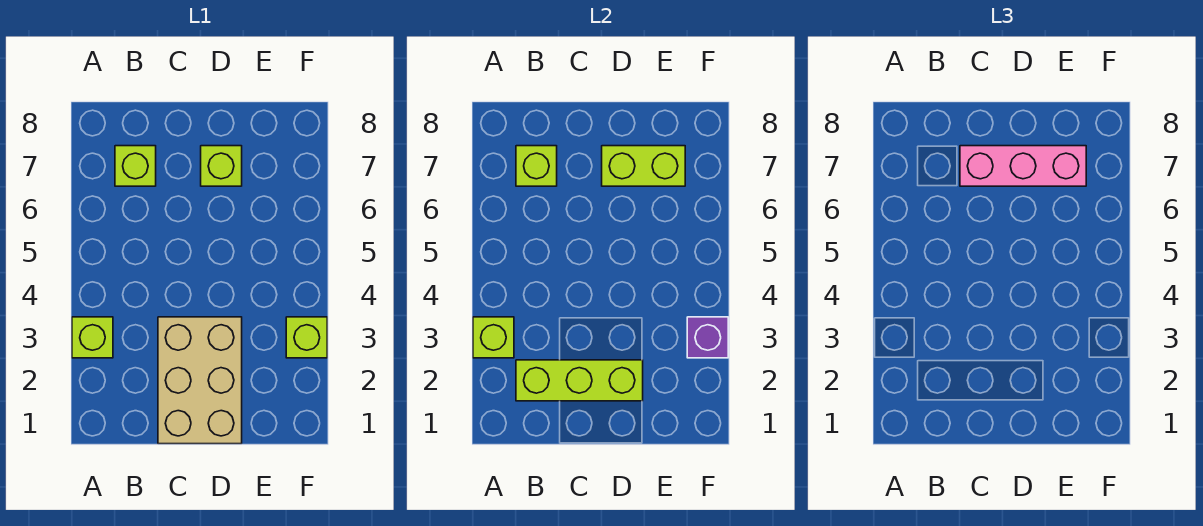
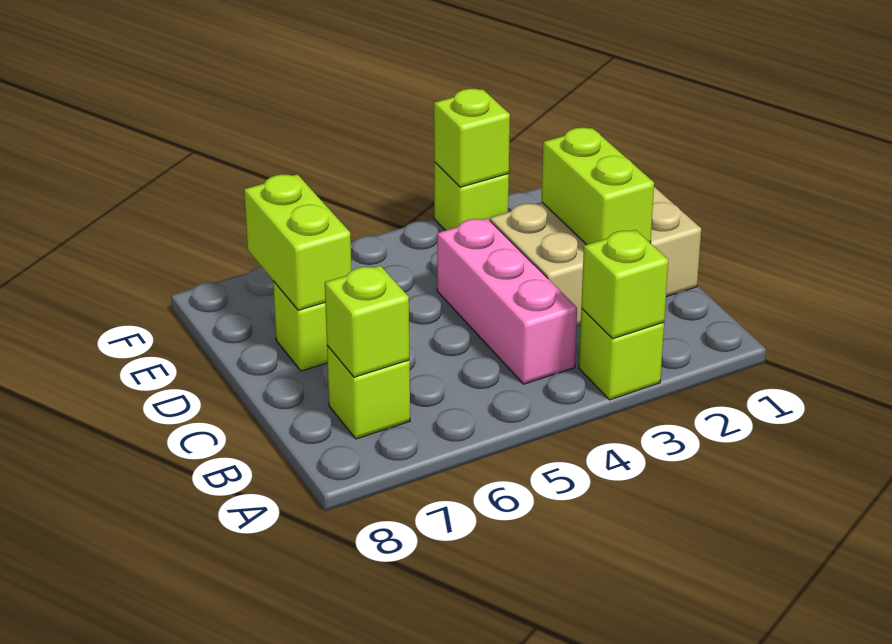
lime brick B2:D2 level 2 -> lime brick C2:D2 level 2
pink brick C7:E7 level 3 -> pink brick B4:D4 level 1
purple brick F3 level 2 -> lime brick F3 level 2

